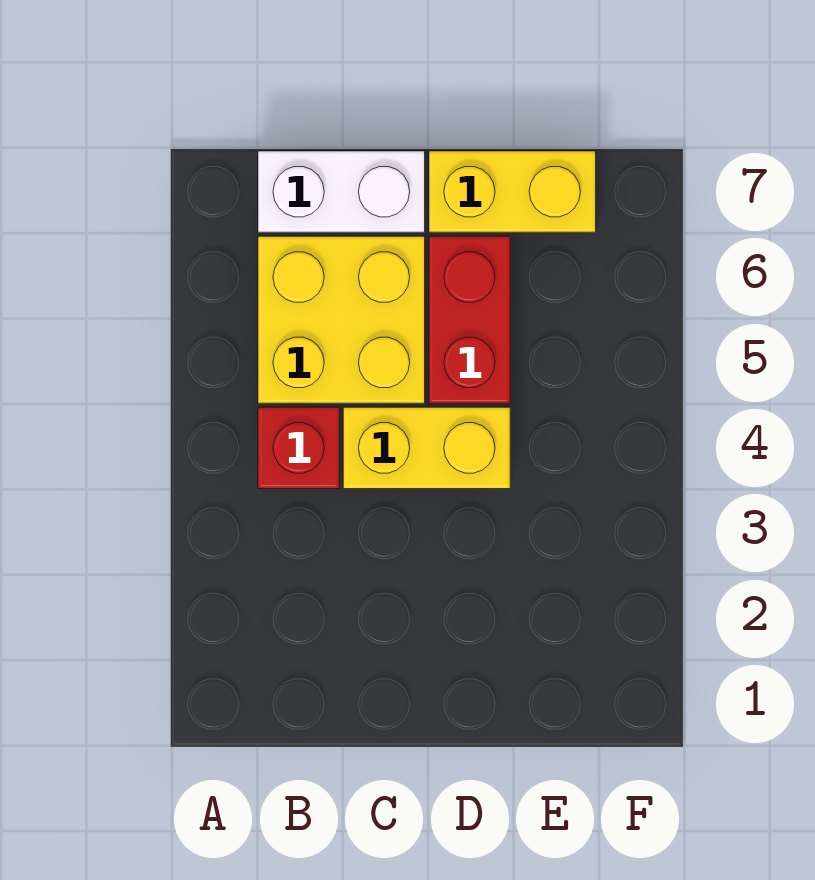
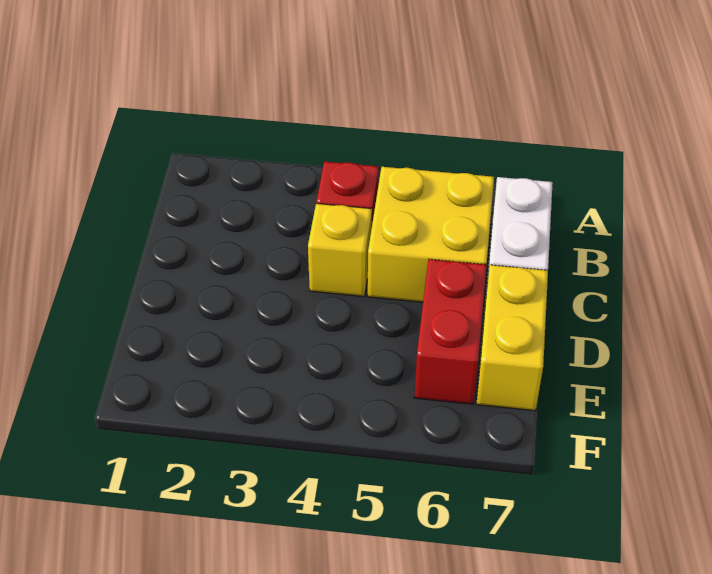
yellow brick C4:D4 level 1 -> yellow brick C4 level 1
red brick D5:D6 level 1 -> red brick D6:E6 level 1

